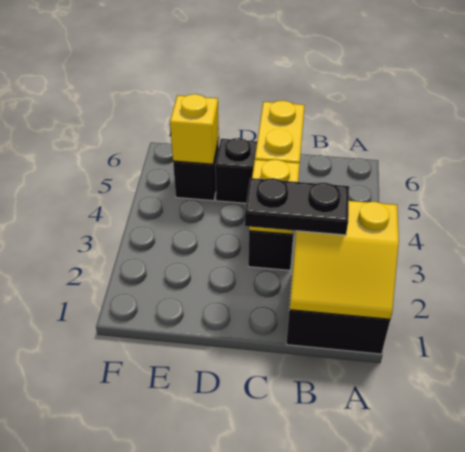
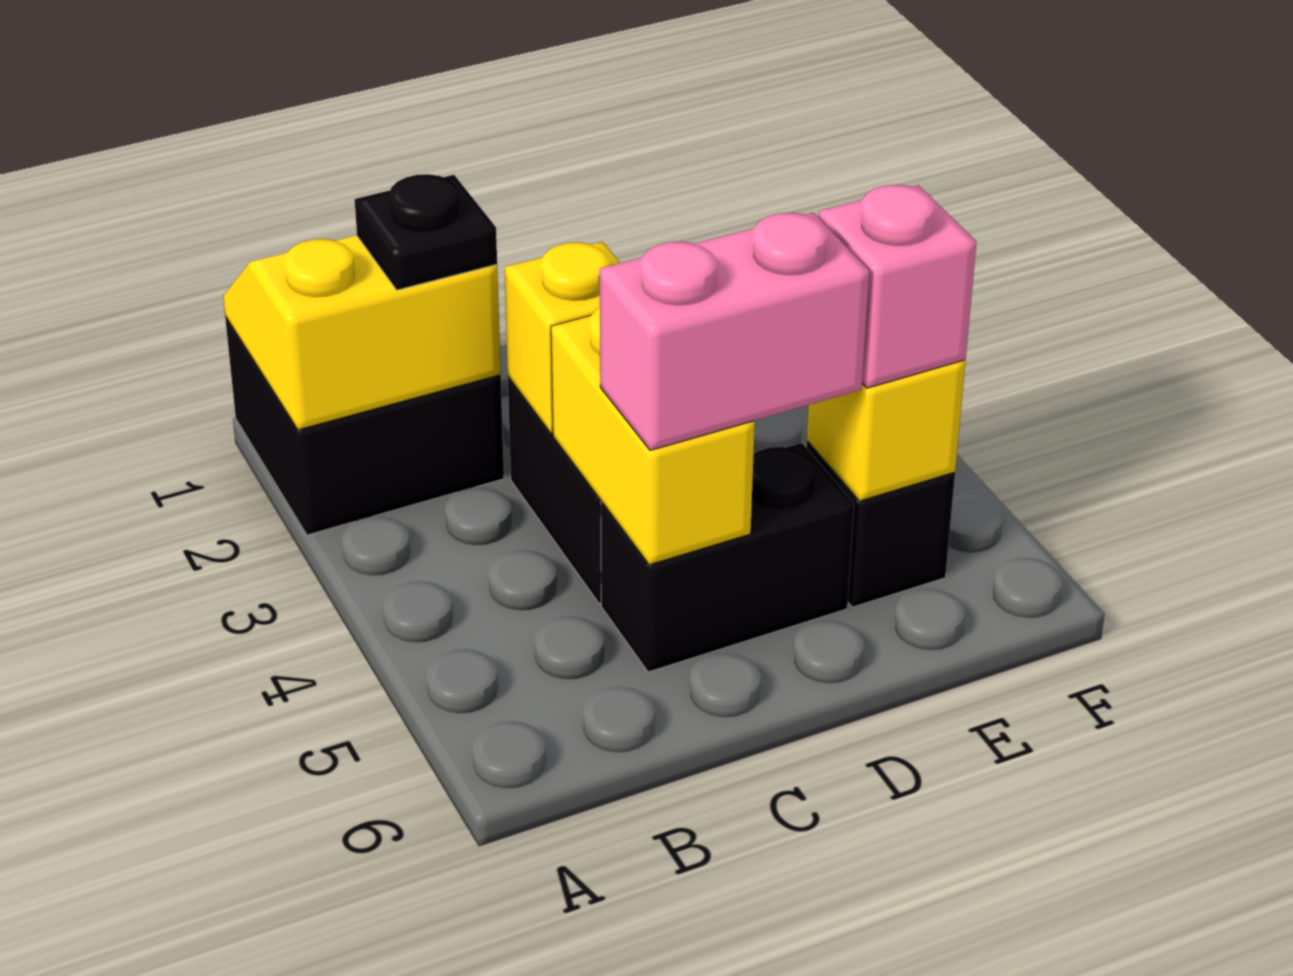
black plate B2:C2 level 3 -> black plate B2 level 3
none -> pink brick C5:D5 level 3
none -> pink brick E5 level 3

